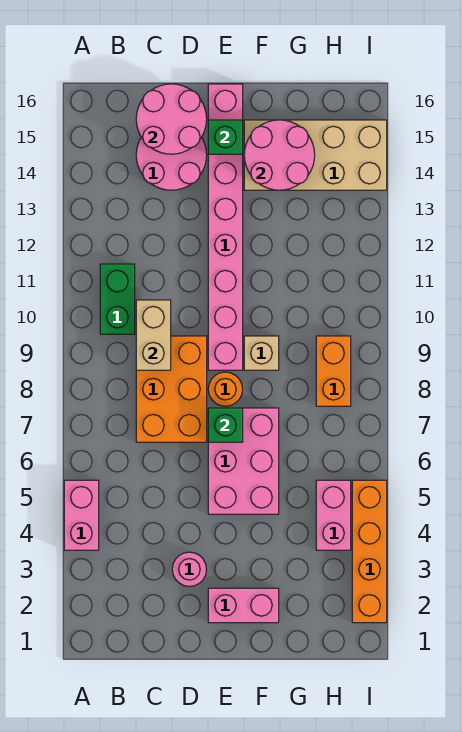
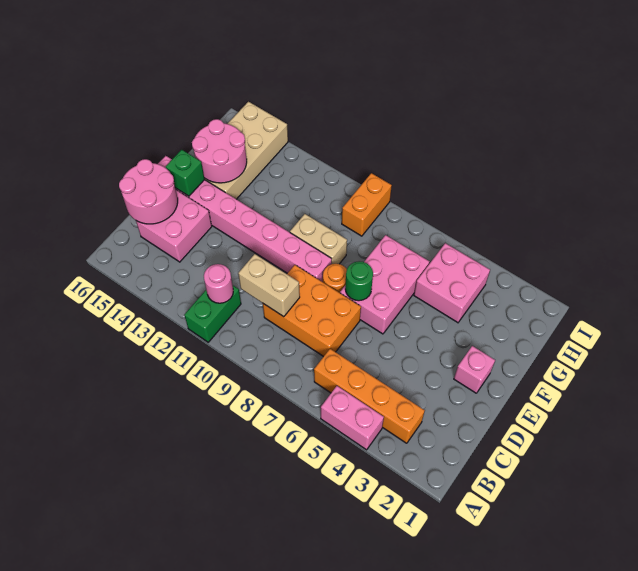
green brick B10:B11 level 1 -> green brick A11:B11 level 1
pink round brick C14:D15 level 1 -> pink brick C14:D15 level 1
pink round brick D3 level 1 -> pink round brick B11 level 2
pink brick E2:F2 level 1 -> pink brick E2 level 1
pink brick E5:F7 level 1 -> pink brick E6:G7 level 1
green brick E7 level 2 -> green round brick E7 level 2
tan brick F9 level 1 -> tan brick F9:F10 level 1
pink brick H4:H5 level 1 -> pink brick G4:H5 level 1
orange brick H8:H9 level 1 -> orange brick H9:I9 level 1
orange brick I2:I5 level 1 -> orange brick B3:B6 level 1

